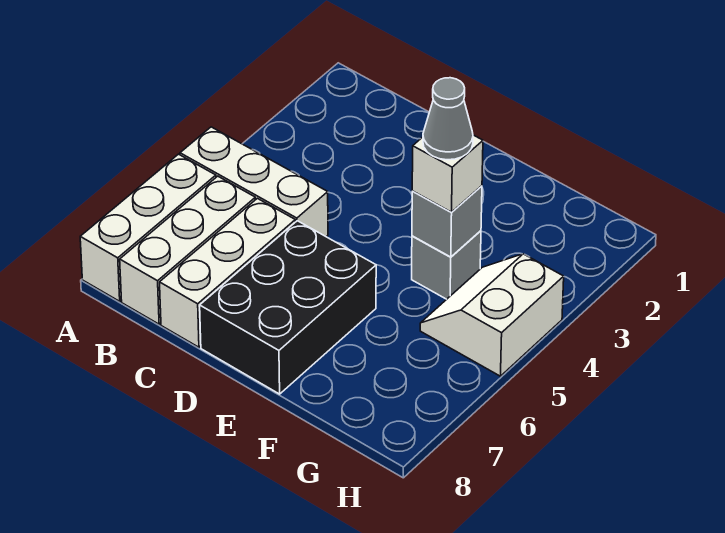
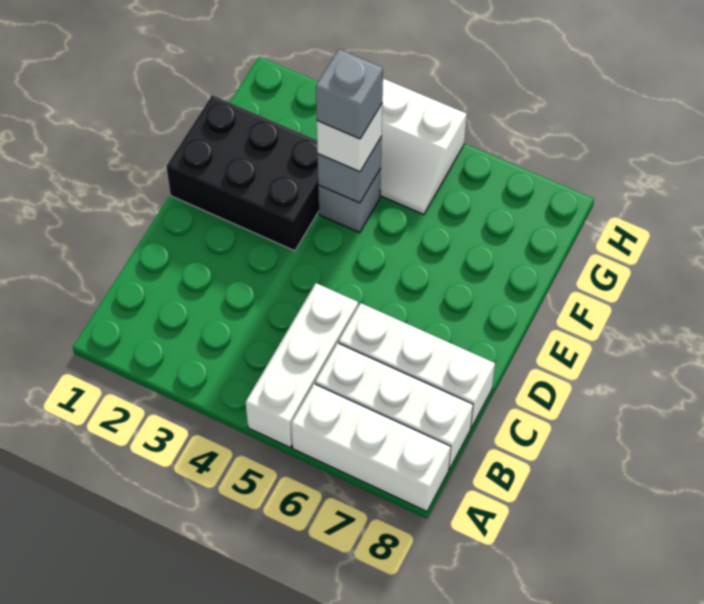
black brick D6:E8 level 1 -> black brick E1:F3 level 1
grey cone F4 level 4 -> grey brick F4 level 4

